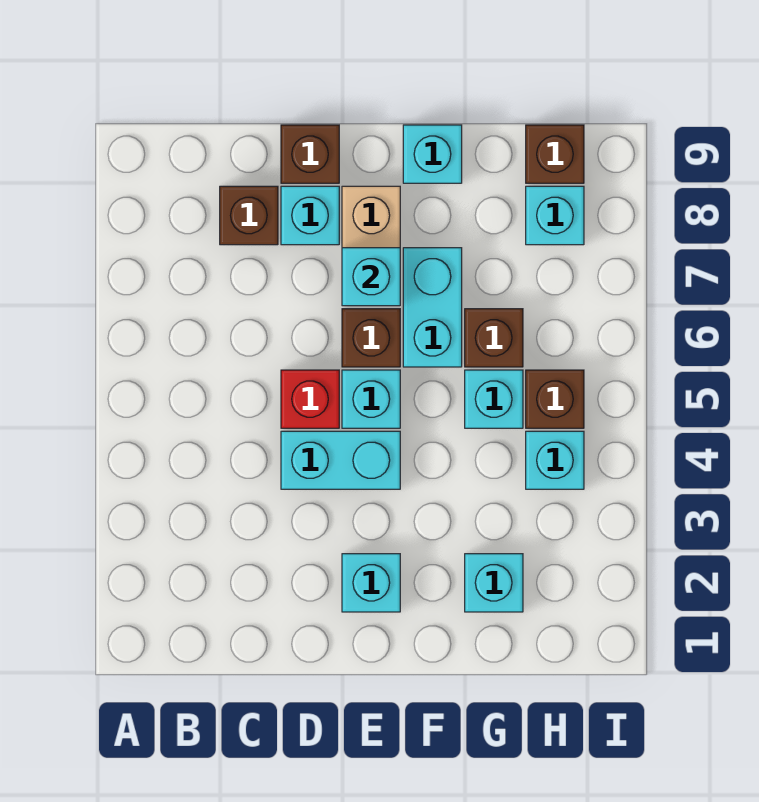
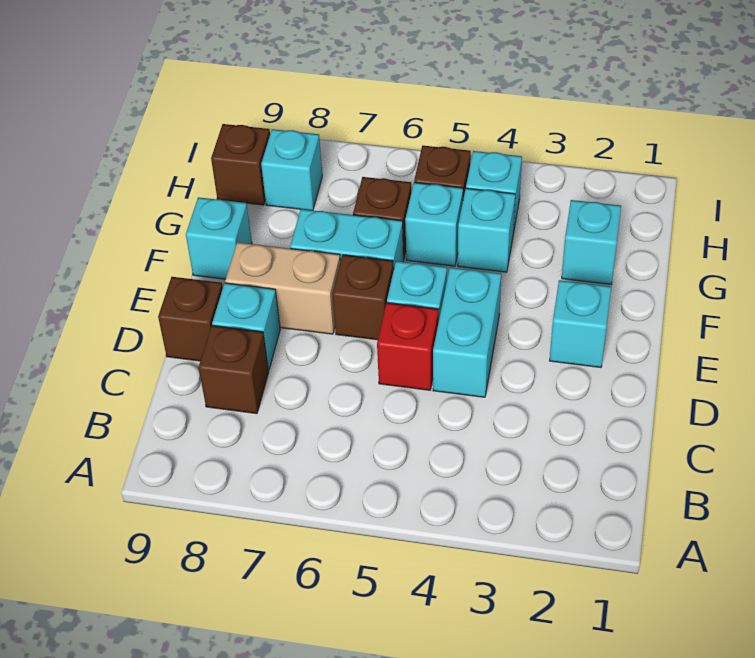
cyan brick E7 level 2 -> cyan brick G4 level 1

